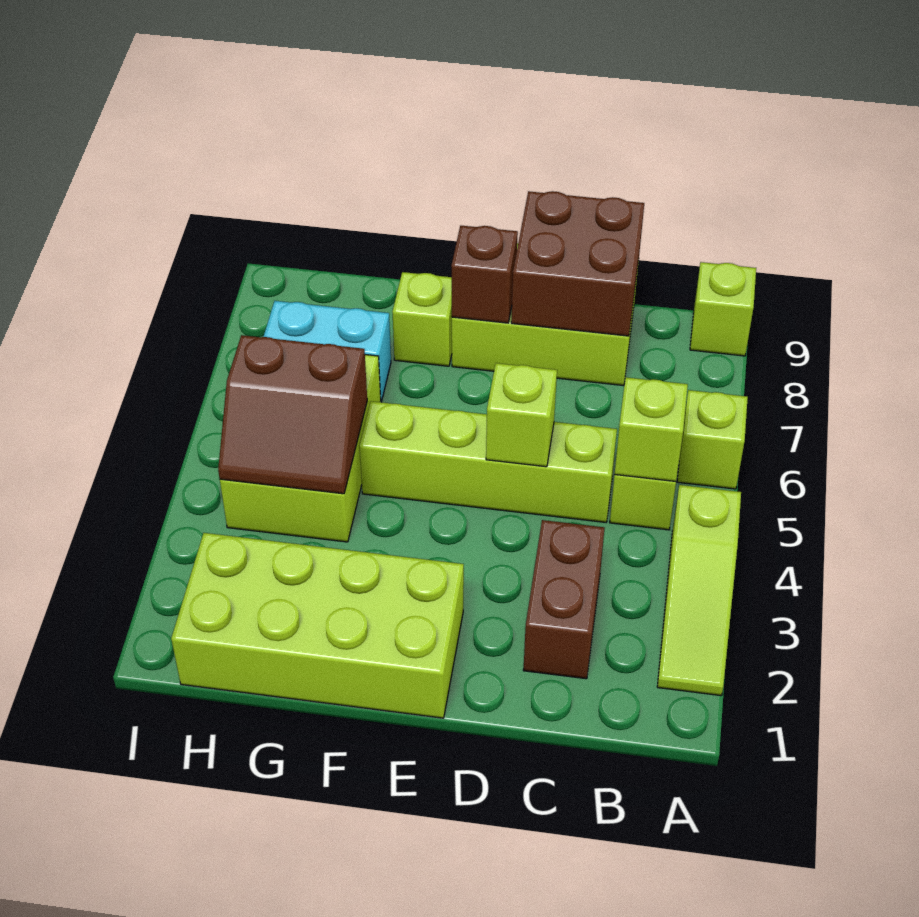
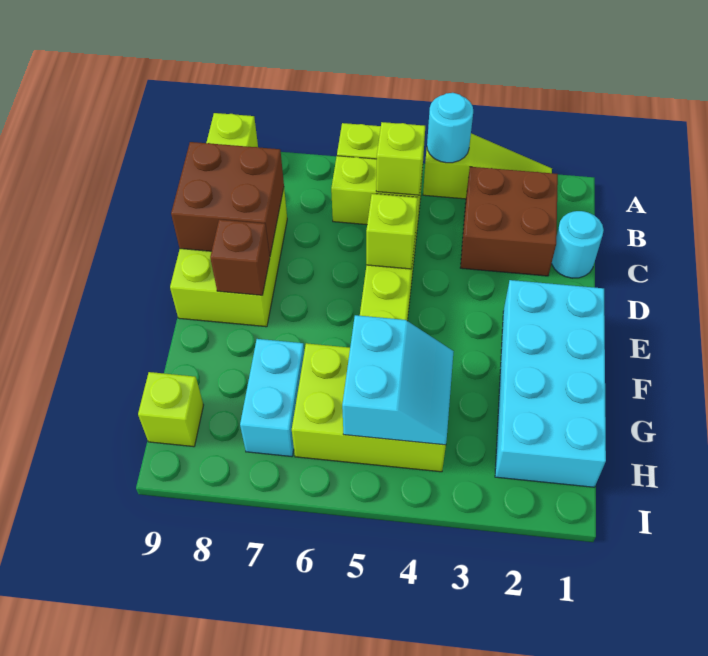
none -> cyan round brick A4 level 2
none -> cyan round brick C1 level 1
brown brick C2:C3 level 1 -> brown brick B2:C3 level 1
lime brick E1:H2 level 1 -> cyan brick E1:H2 level 1
lime brick F8 level 1 -> lime brick H9 level 1
brown slope G4:H5 level 2 top 5 -> cyan slope G4:H5 level 2 top 5

